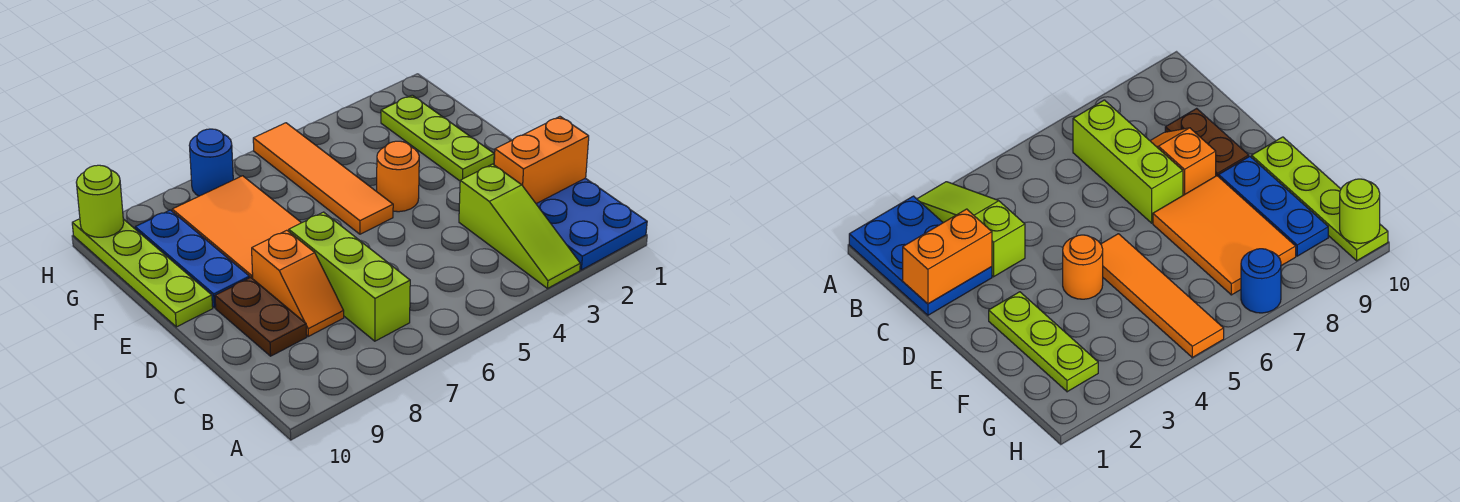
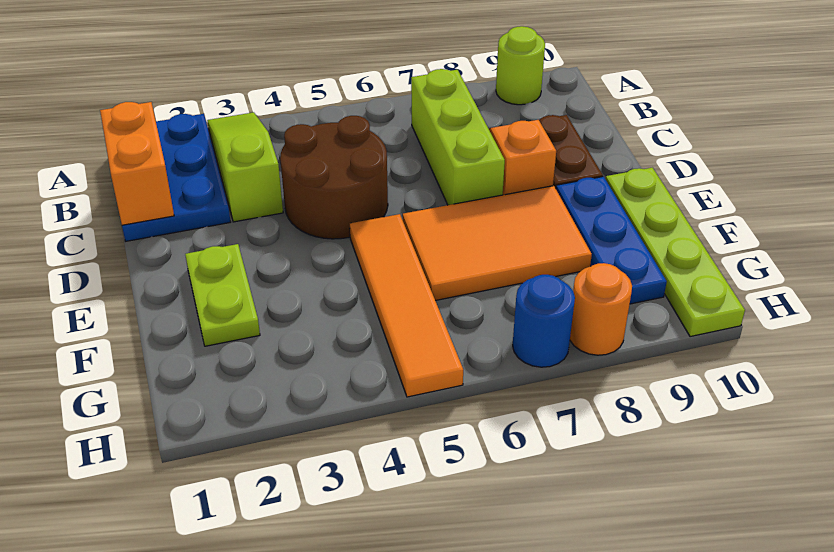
orange brick C1:C2 level 2 -> orange brick B1:C1 level 2
none -> brown round brick C4:D5 level 1
lime plate E2:G2 level 1 -> lime plate E2:F2 level 1
orange round brick E4 level 1 -> orange round brick H8 level 1
orange tile E7:G8 level 1 -> orange tile E6:F8 level 1
lime round brick H10 level 2 -> lime round brick A9 level 1

